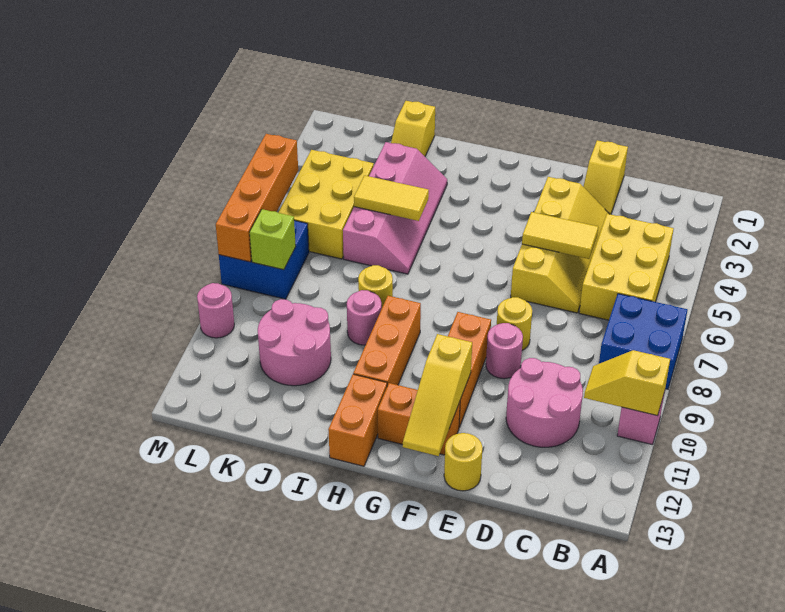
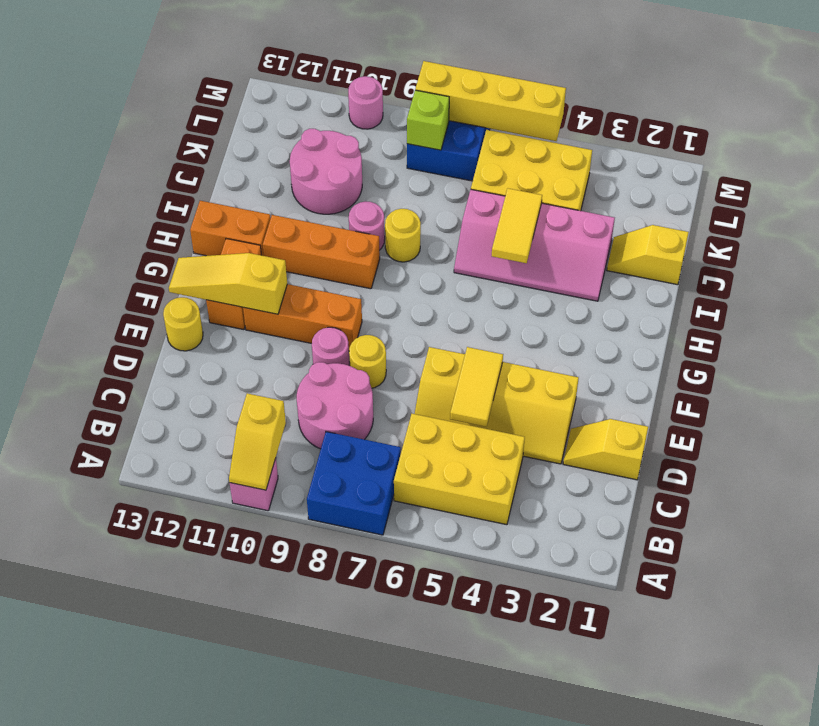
yellow slope A10:B10 level 2 top A -> yellow slope A10:B10 level 2 top B
pink round brick C10:D11 level 1 -> pink round brick C8:D9 level 1
orange brick M5:M8 level 2 -> yellow brick M5:M8 level 2

